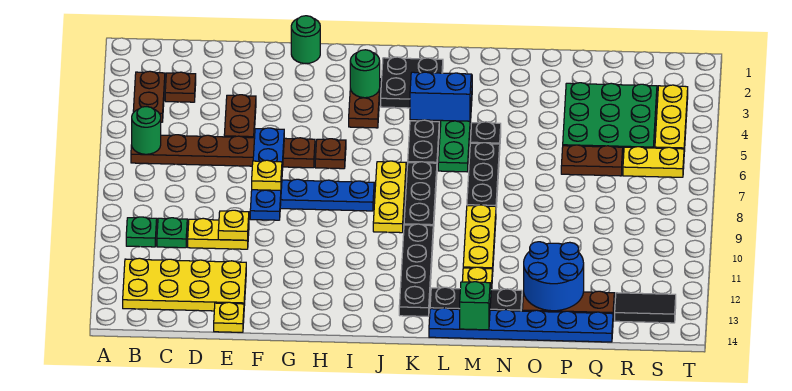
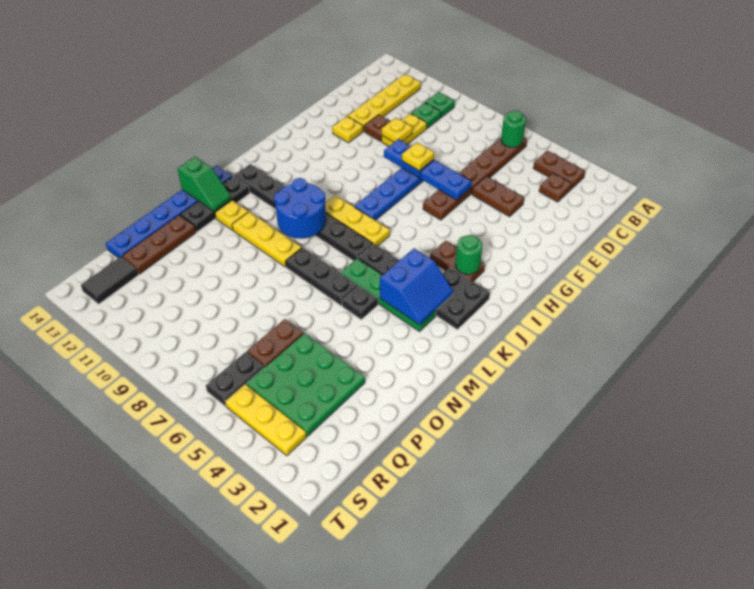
yellow plate B12:E13 level 1 -> yellow plate B12:E12 level 1
yellow plate E14 level 1 -> yellow plate F12 level 1
green round brick G1 level 1 -> none
brown plate H6 level 1 -> brown plate E11 level 1
blue round brick O12:P13 level 2 -> blue round brick K9:L10 level 2
yellow plate R6:S6 level 1 -> black plate R6:S6 level 1

